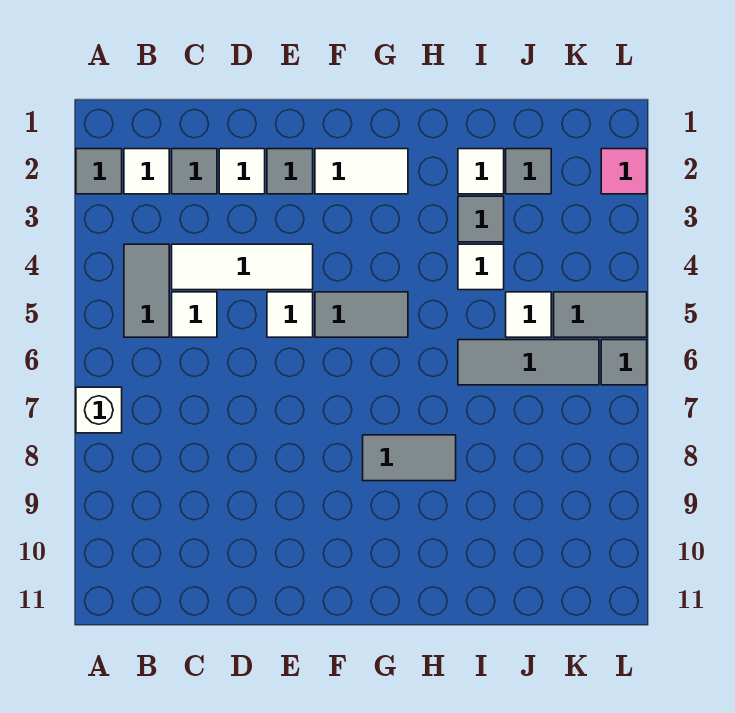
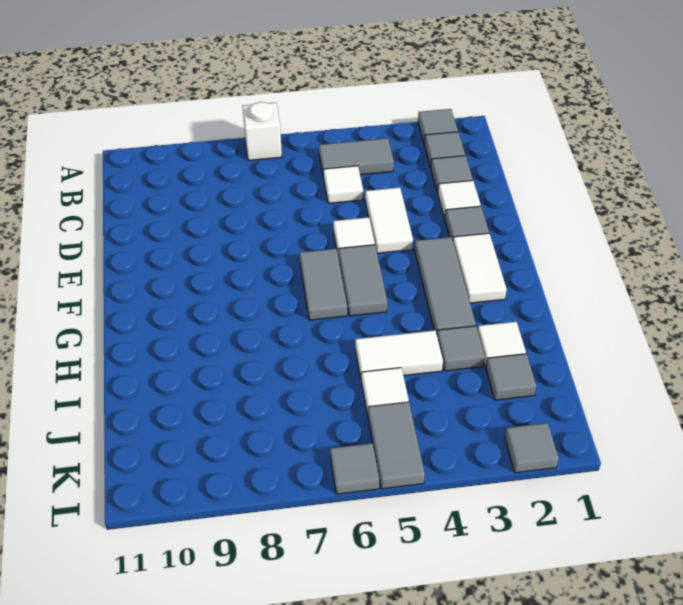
white tile B2 level 1 -> grey tile B2 level 1
white tile C4:E4 level 1 -> white tile D4:E4 level 1
grey tile G8:H8 level 1 -> grey tile F6:G6 level 1
white tile I4 level 1 -> white tile I4:I5 level 1
grey tile I6:K6 level 1 -> grey tile F3:H3 level 1
pink tile L2 level 1 -> grey tile L2 level 1

